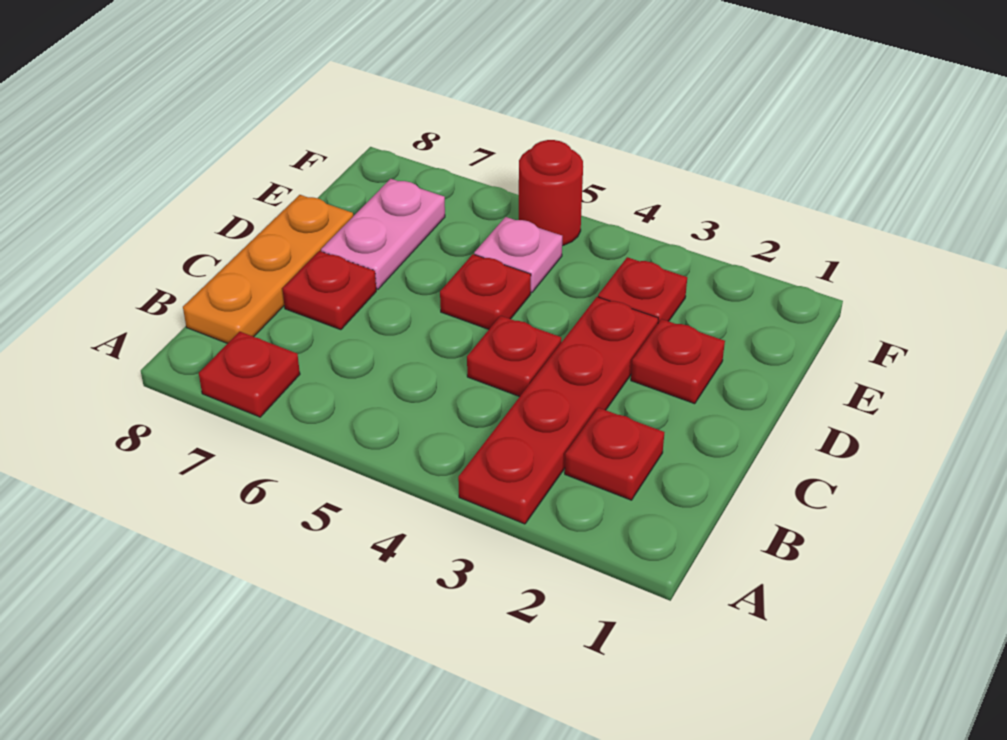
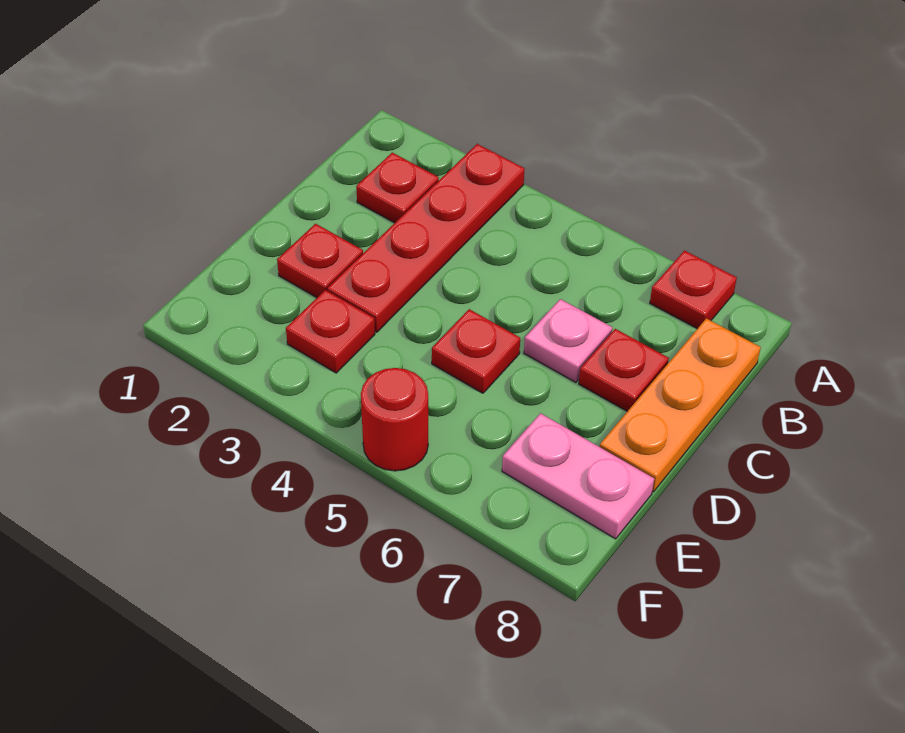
red plate C4 level 1 -> none
pink plate D7:E7 level 1 -> pink plate E7:E8 level 1
pink plate E5 level 1 -> pink plate C6 level 1

